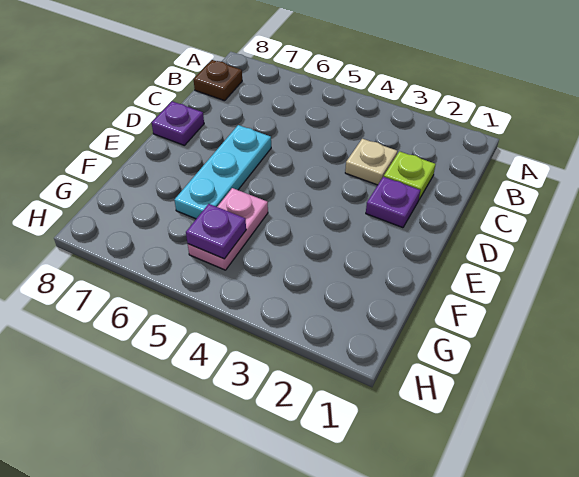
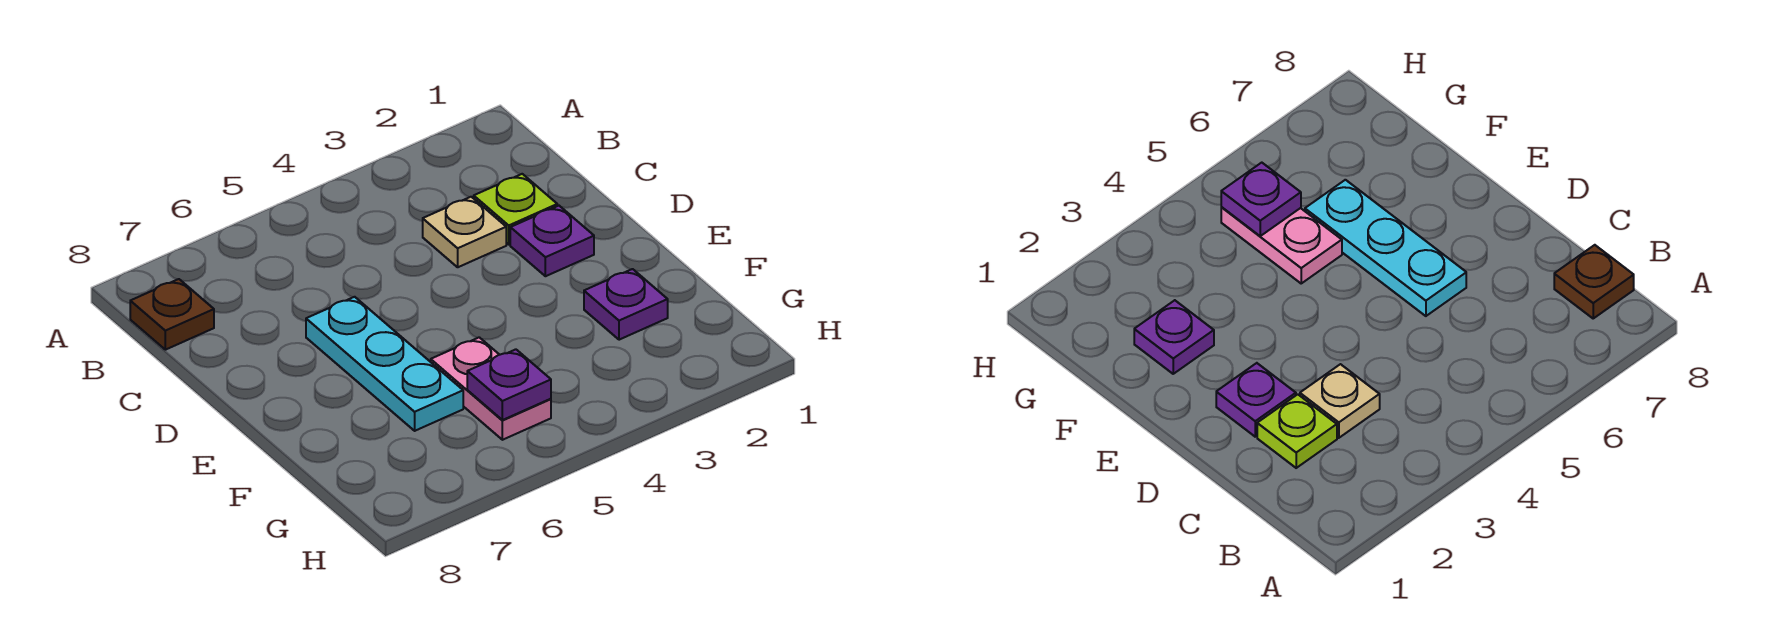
purple plate D8 level 1 -> purple plate F2 level 1

